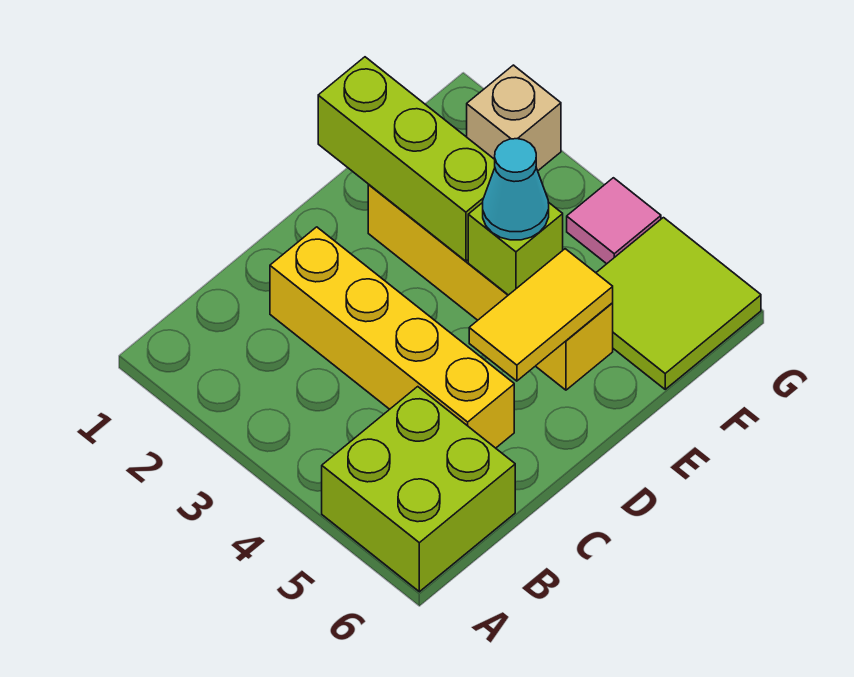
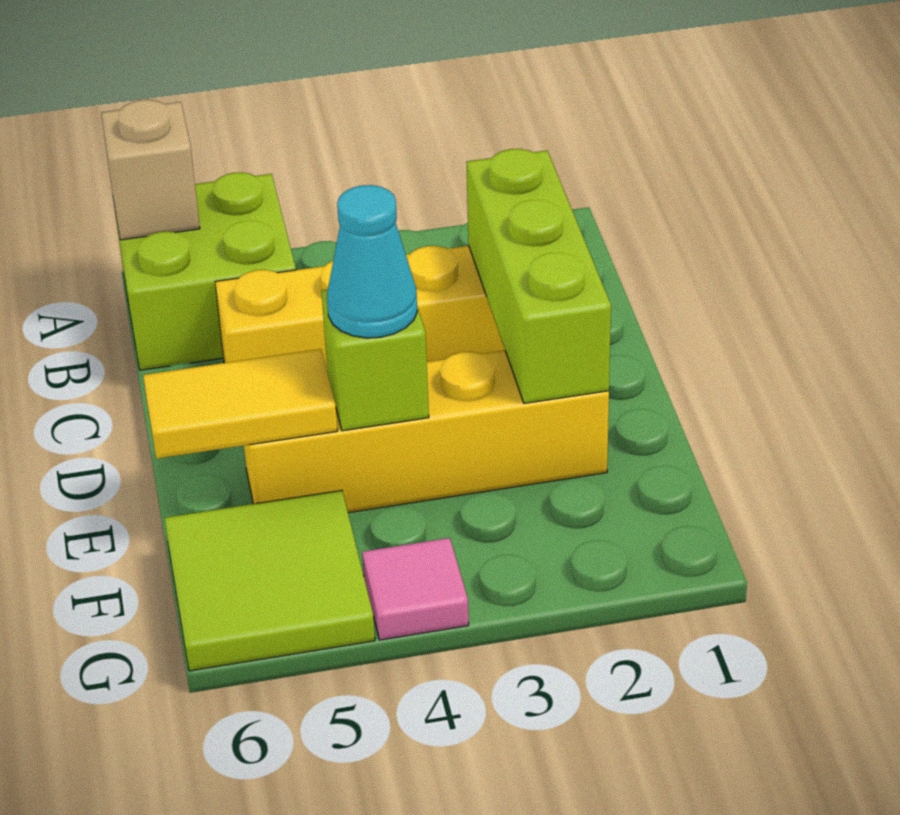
yellow tile D5:E5 level 2 -> yellow tile E5:E6 level 2
lime brick E1:E3 level 2 -> lime brick C2:E2 level 2
tan brick G2 level 1 -> tan brick A6 level 2

